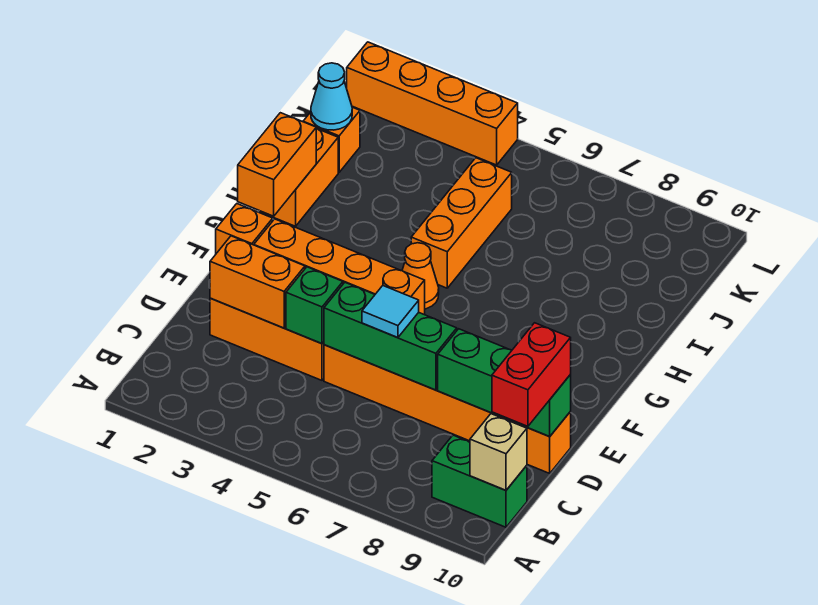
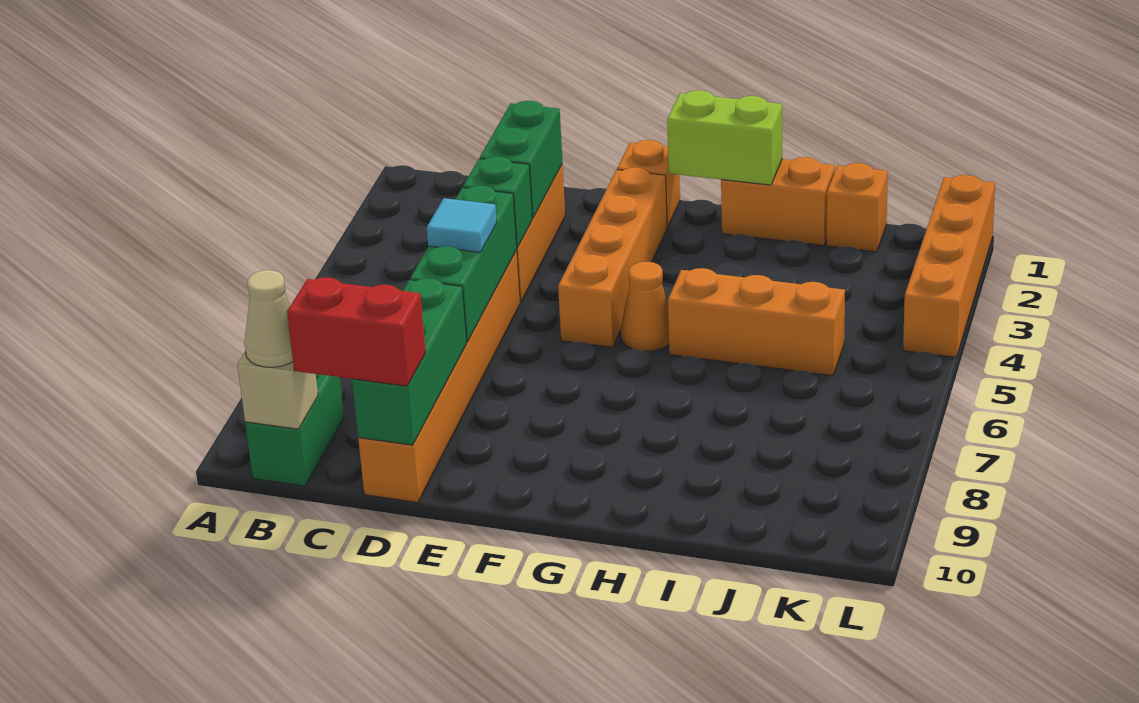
none -> tan cone B10 level 3
orange brick D2:D3 level 2 -> green brick D2:D3 level 2
orange brick G1:H1 level 2 -> lime brick G1:H1 level 2
cyan cone J1 level 2 -> none

